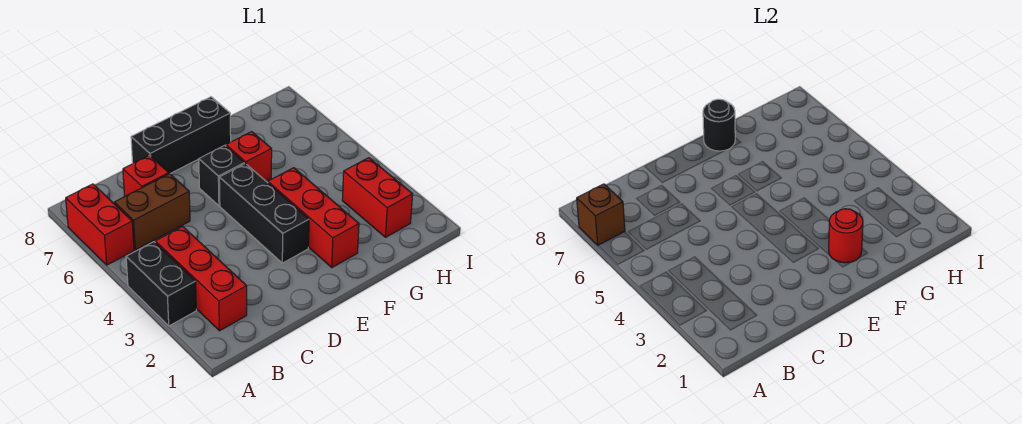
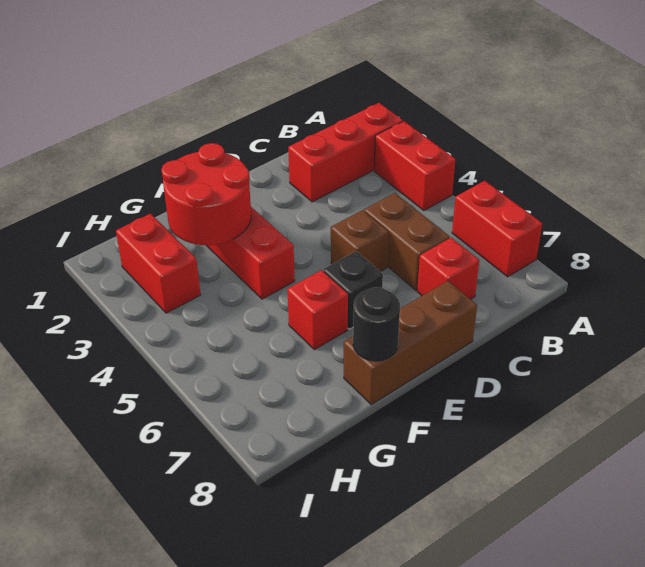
black brick A3:A4 level 1 -> red brick A3:A4 level 1
brown brick A7 level 2 -> brown brick D5 level 1
red brick B2:B4 level 1 -> red brick A2:C2 level 1
brown brick B6:C6 level 1 -> brown brick C5:C6 level 1
black brick D8:F8 level 1 -> brown brick D8:F8 level 1
black brick E3:E5 level 1 -> none
red round brick F2 level 2 -> red round brick F2:G3 level 2

